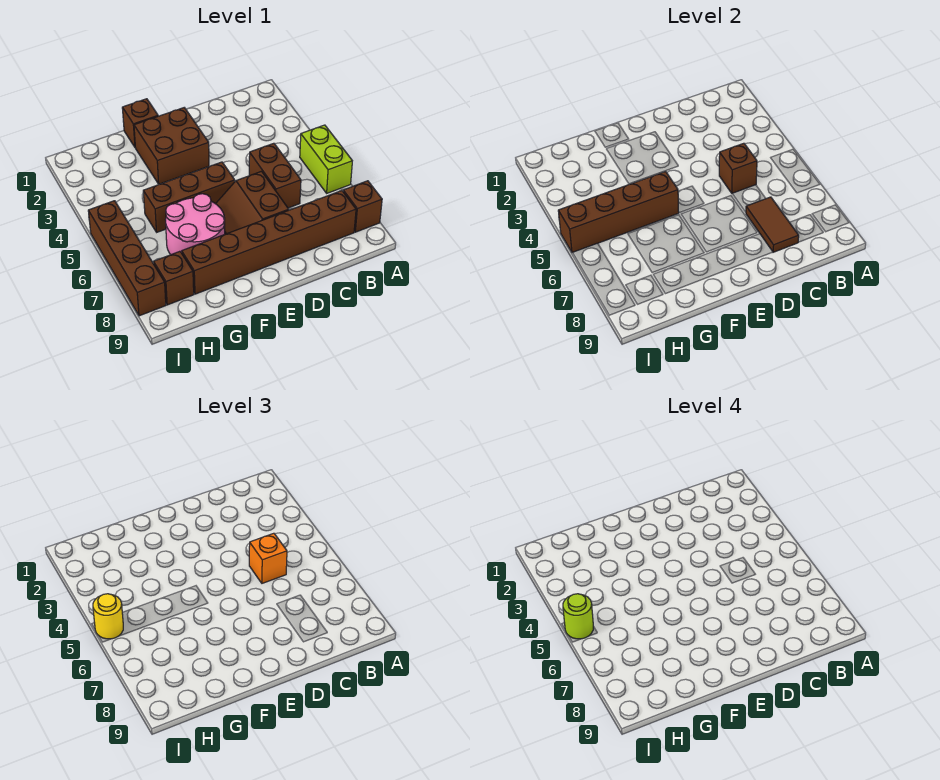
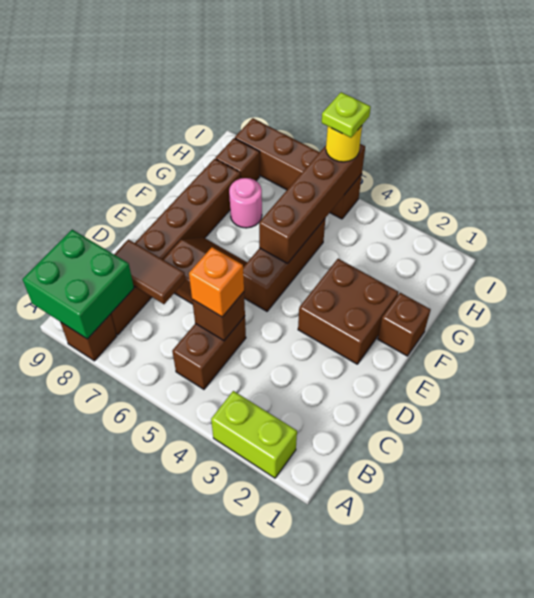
lime brick A5:A6 level 1 -> lime brick A2:A3 level 1
none -> green brick A8:B9 level 2
brown brick C5:C6 level 1 -> brown brick B5:C5 level 1
pink round brick F6:G7 level 1 -> pink round brick G7 level 1
lime round brick I5 level 4 -> lime plate I5 level 4

